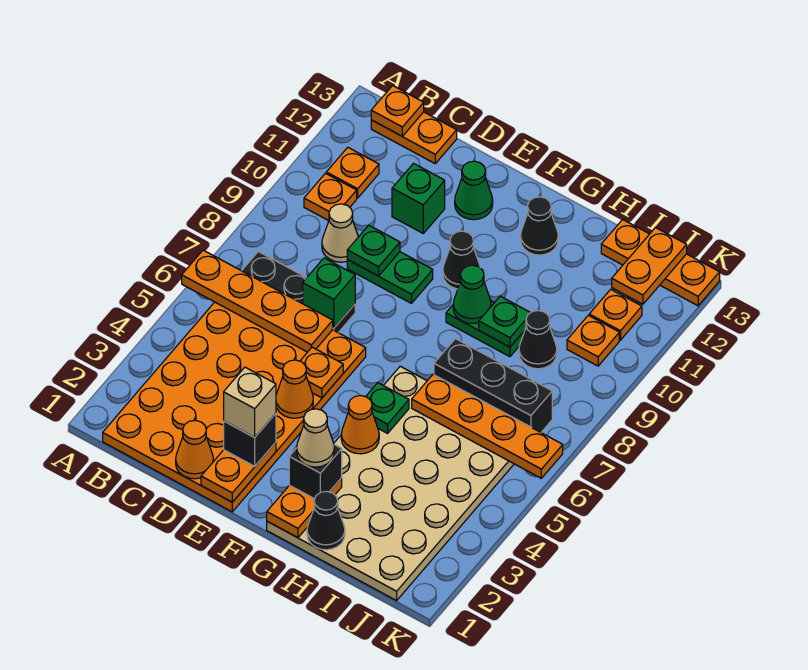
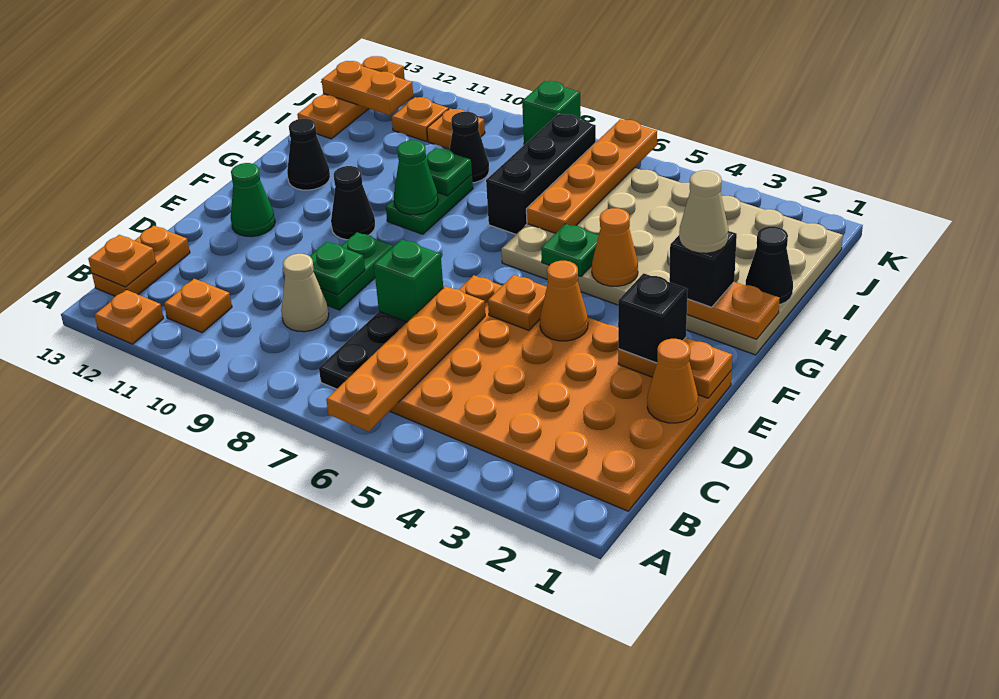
orange plate B10 level 1 -> orange plate A12 level 1
green brick D11 level 1 -> green brick K8 level 1
tan brick E2 level 4 -> none

